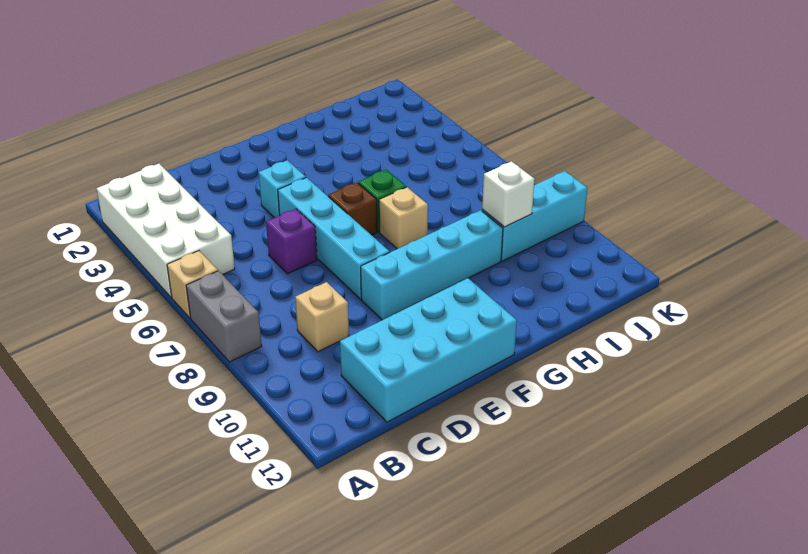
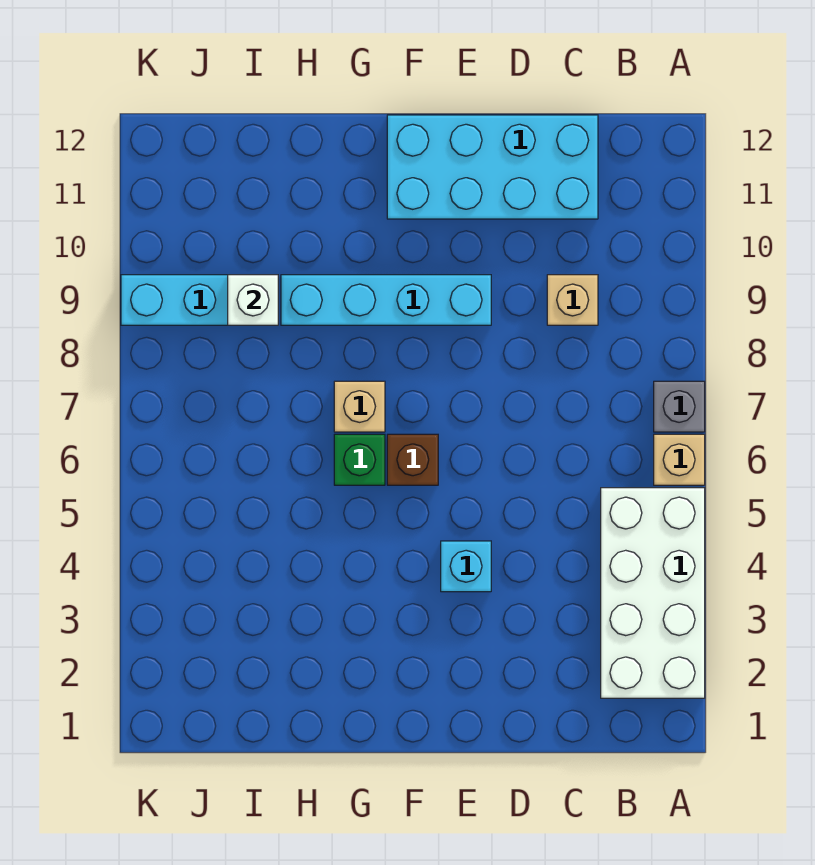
grey brick A7:A8 level 1 -> grey brick A7 level 1
purple brick D6 level 1 -> none
cyan brick E5:E8 level 1 -> none

